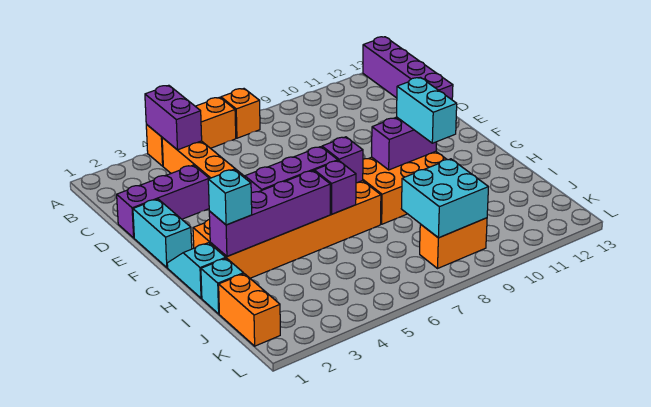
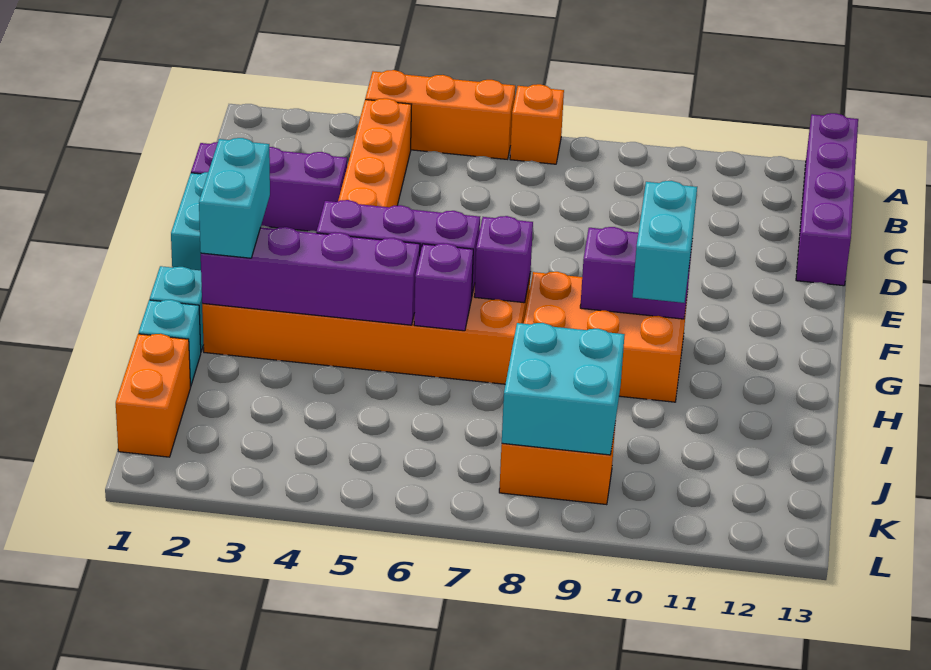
purple brick A4:B4 level 2 -> none
cyan brick H2 level 3 -> cyan brick G2:H2 level 3

